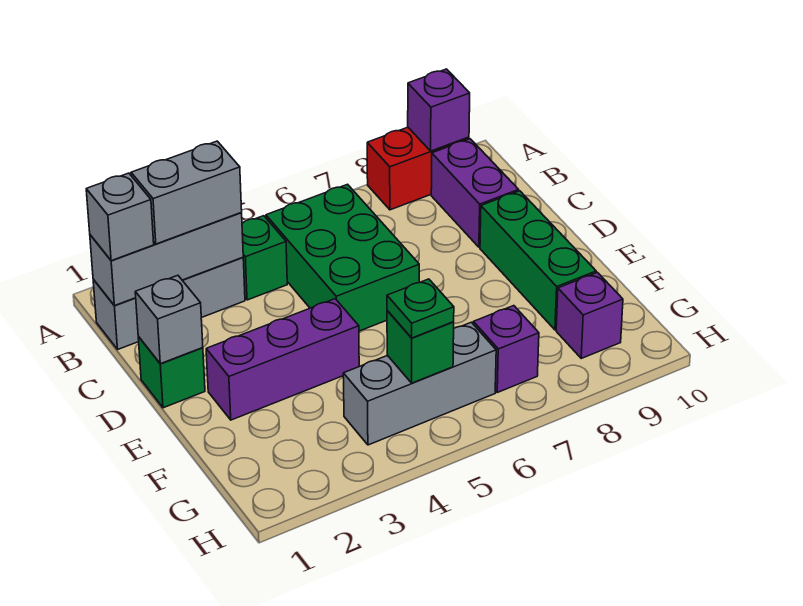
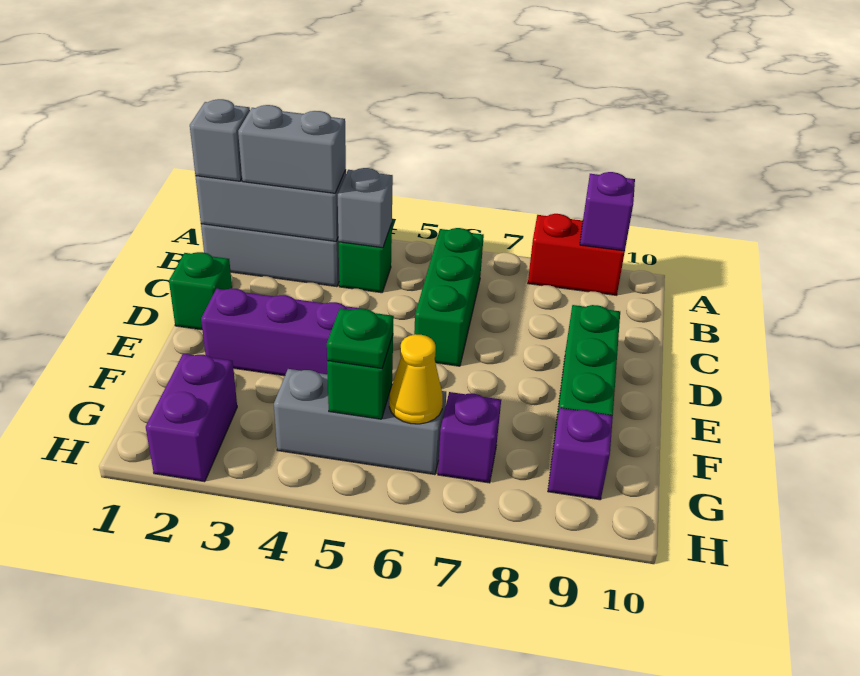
green brick B5:D6 level 1 -> green brick B6:D6 level 1
purple brick B9:C9 level 1 -> purple brick G2:H2 level 1
grey brick D1 level 2 -> grey brick B4 level 2
none -> yellow cone G6 level 2

